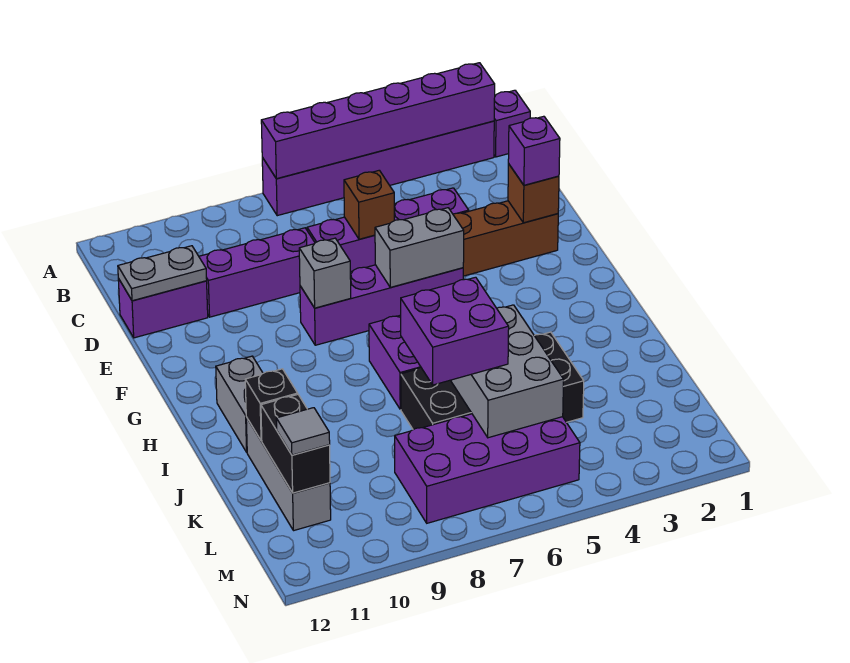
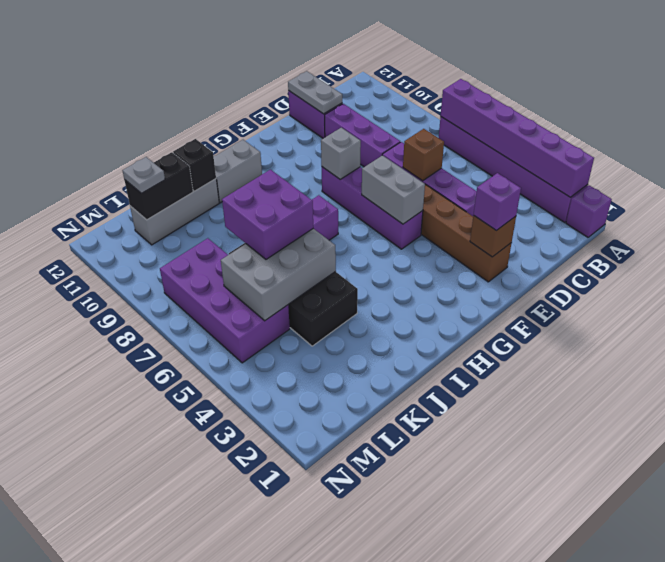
grey tile L11 level 3 -> grey plate L11 level 3

